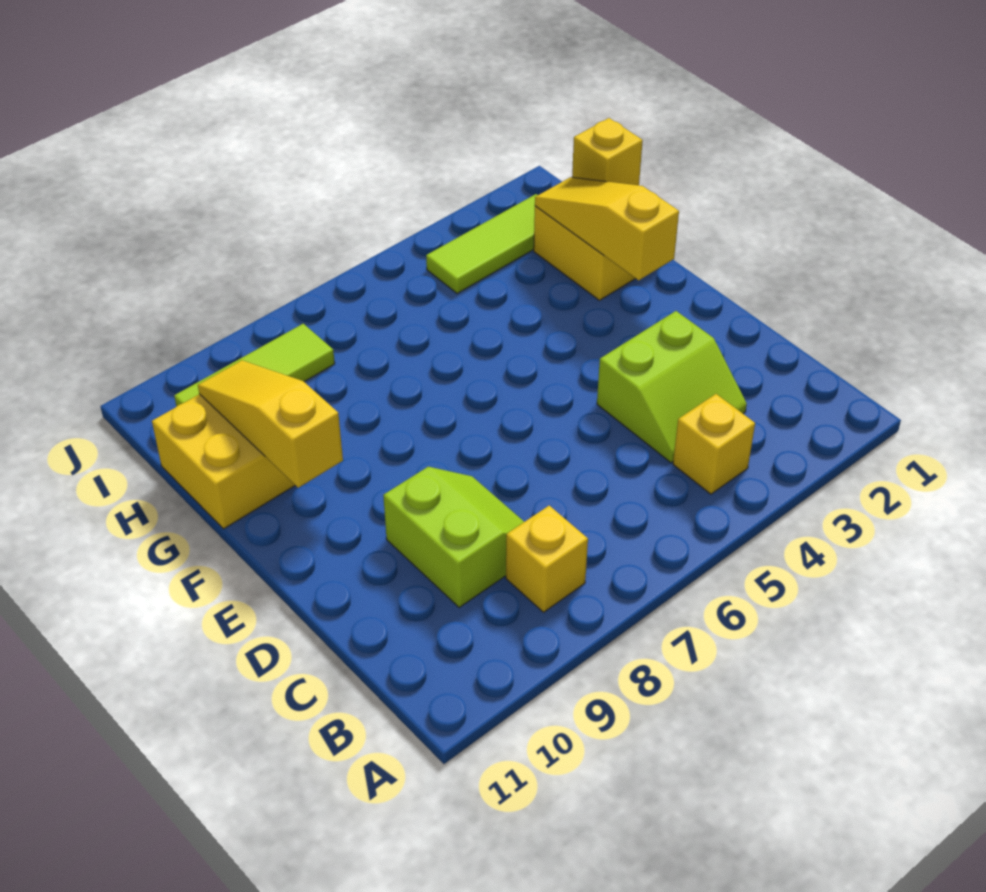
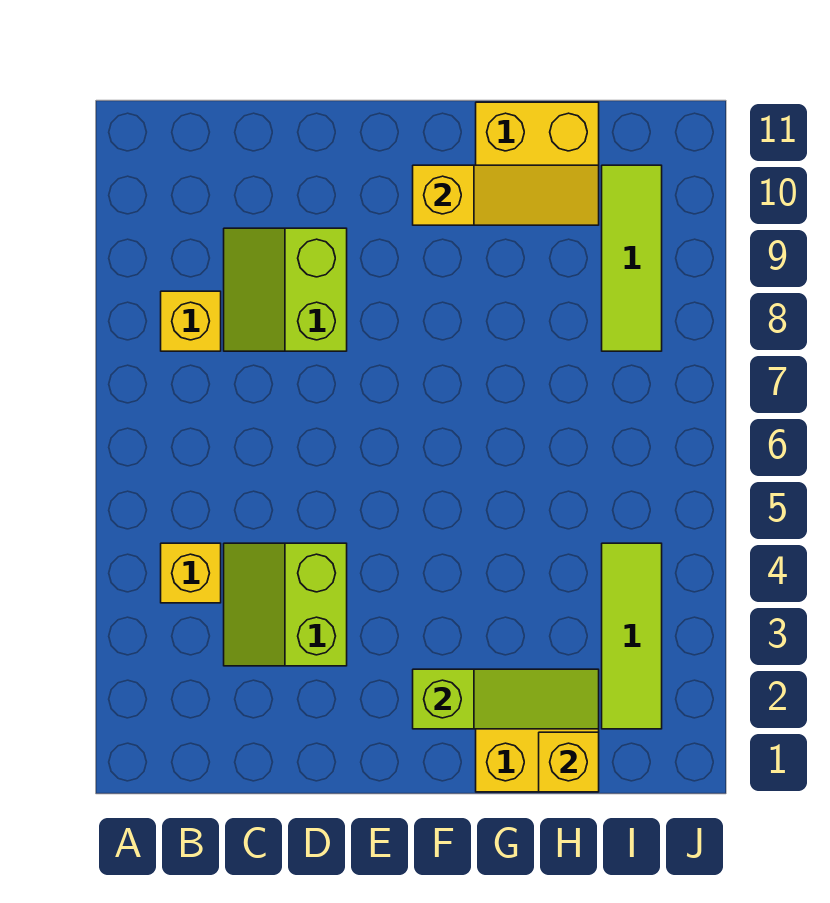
lime slope C8:D9 level 1 top 9 -> lime slope C8:D9 level 1 top D
yellow slope F2:H2 level 2 top F -> lime slope F2:H2 level 2 top F

